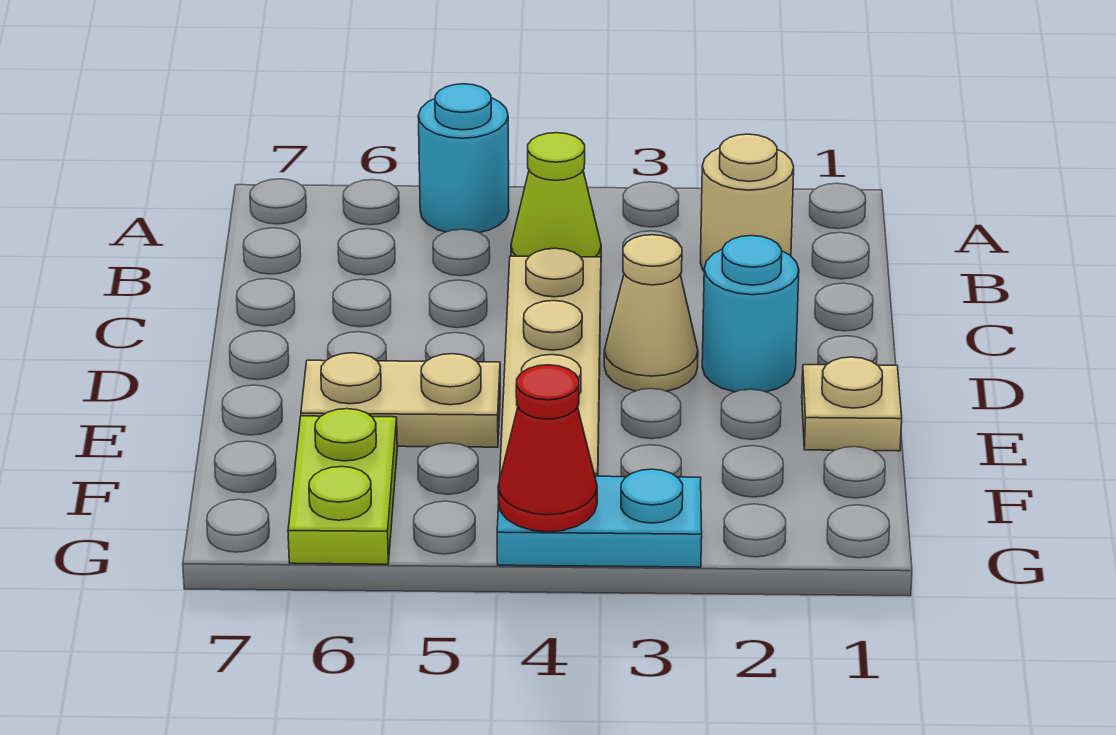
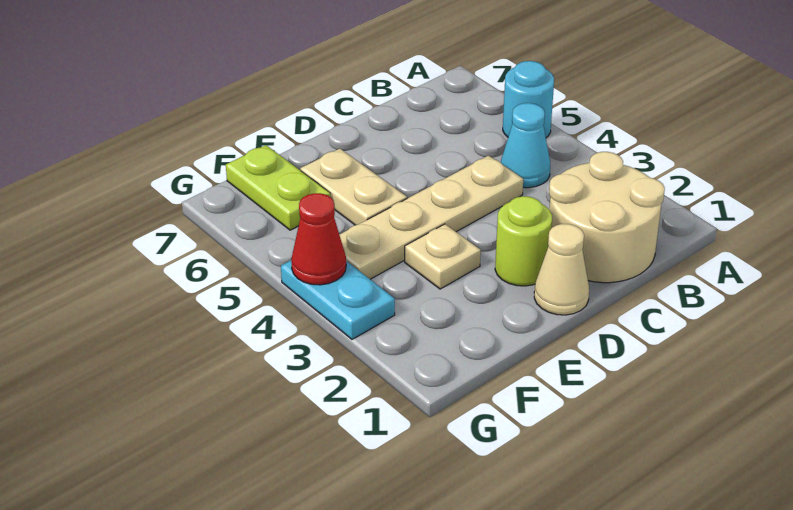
tan round brick B2 level 1 -> tan round brick B1:C2 level 1
lime cone B4 level 1 -> cyan cone B4 level 1
cyan round brick D2 level 1 -> lime round brick D2 level 1
tan cone D3 level 1 -> tan cone D1 level 1
tan plate E1 level 1 -> tan plate E3 level 1
lime plate F6:G6 level 1 -> lime plate F6:F7 level 1

